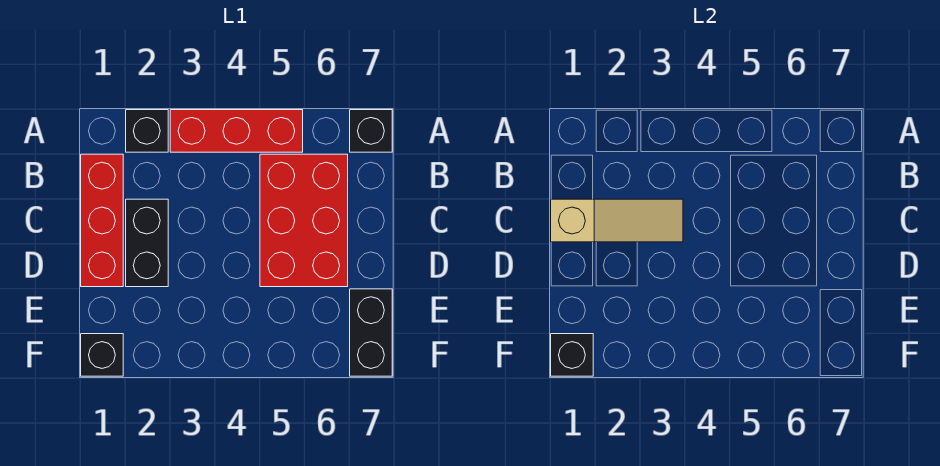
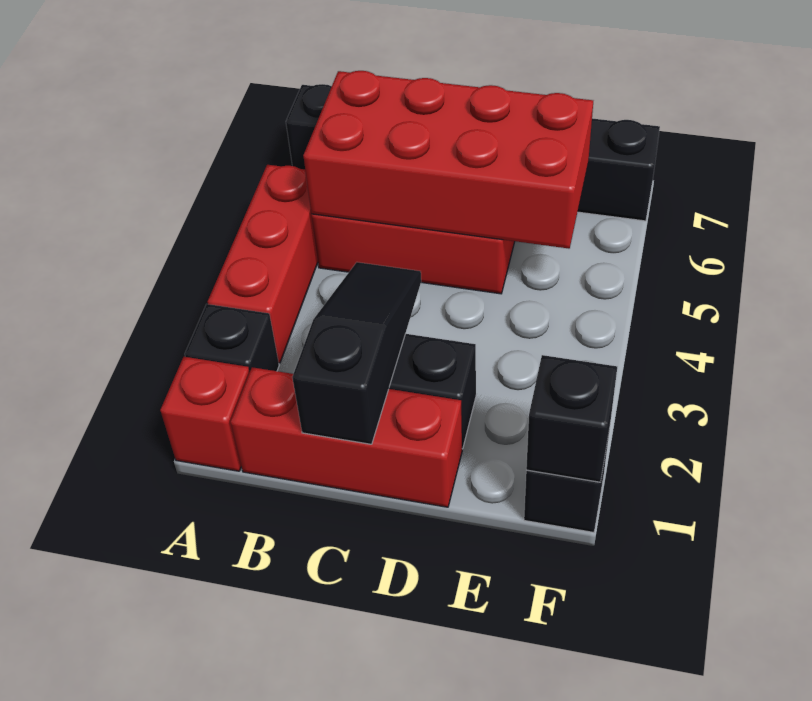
none -> red brick A1 level 1
none -> red brick B5:E6 level 2
tan slope C1:C3 level 2 top 1 -> black slope C1:C3 level 2 top 1

